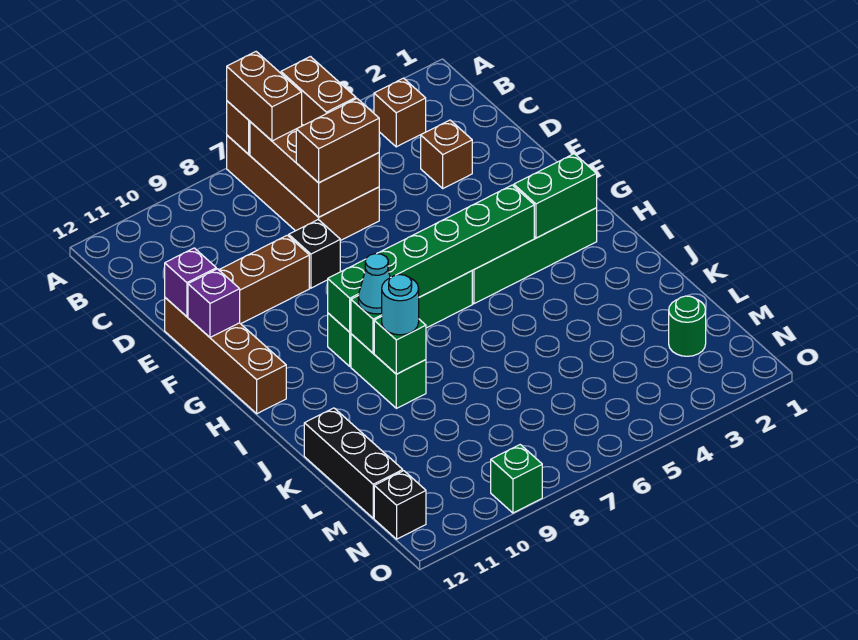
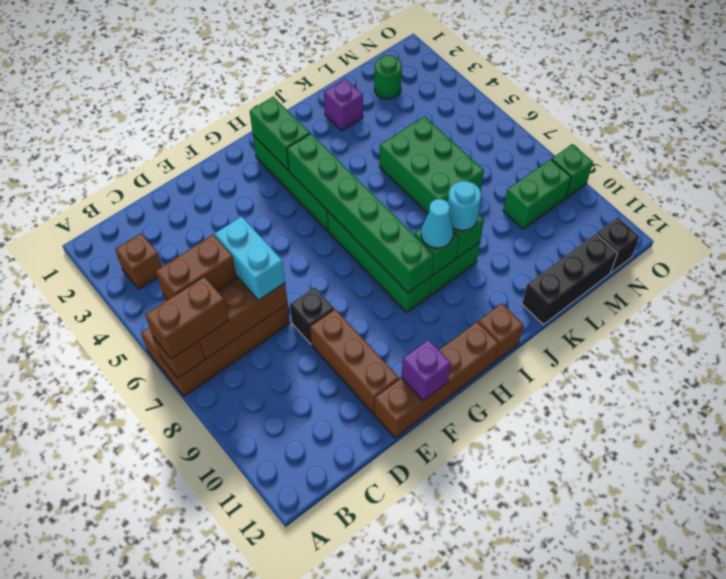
brown brick D3 level 1 -> brown brick I12 level 1
brown brick D6:D7 level 3 -> cyan brick D6:D7 level 3
purple brick E12 level 2 -> purple brick K2 level 1
none -> green brick K5:L7 level 1
none -> green brick M9:N9 level 1

